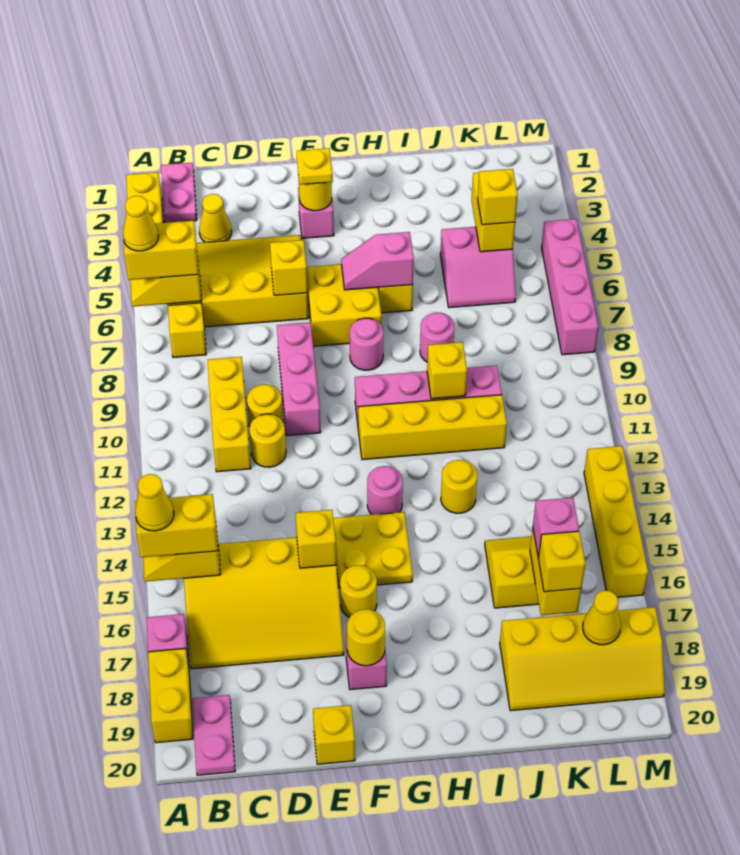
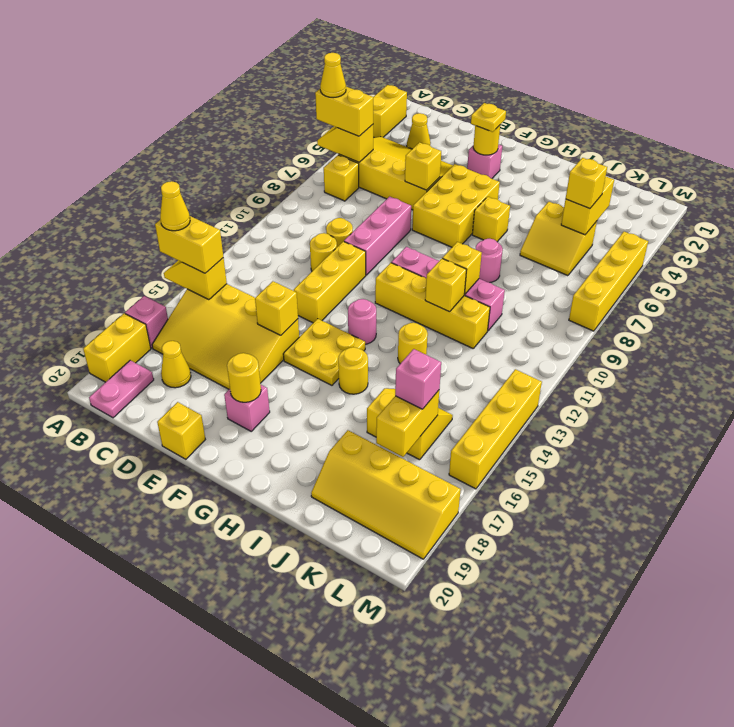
pink plate B1:B2 level 1 -> none
yellow brick C9:C11 level 1 -> yellow brick E11:E13 level 1
yellow brick F6:G7 level 1 -> yellow brick F5:G7 level 1
yellow round brick F16 level 1 -> yellow round brick H15 level 1
pink slope G6:H6 level 2 top H -> none
pink round brick G8 level 1 -> none
pink slope J5:K6 level 1 top 5 -> yellow slope J5:K6 level 1 top 5
yellow brick K17 level 3 -> yellow brick I11 level 2
yellow cone L18 level 2 -> yellow cone C18 level 1
pink brick M5:M8 level 1 -> yellow brick M5:M8 level 1

